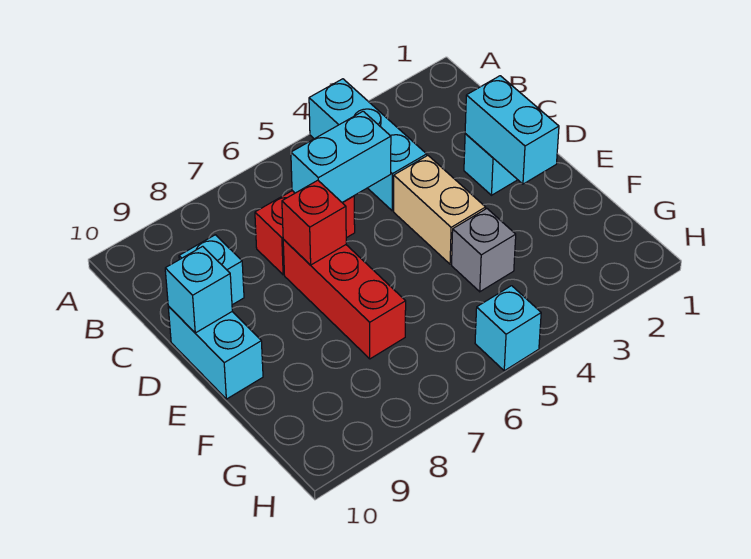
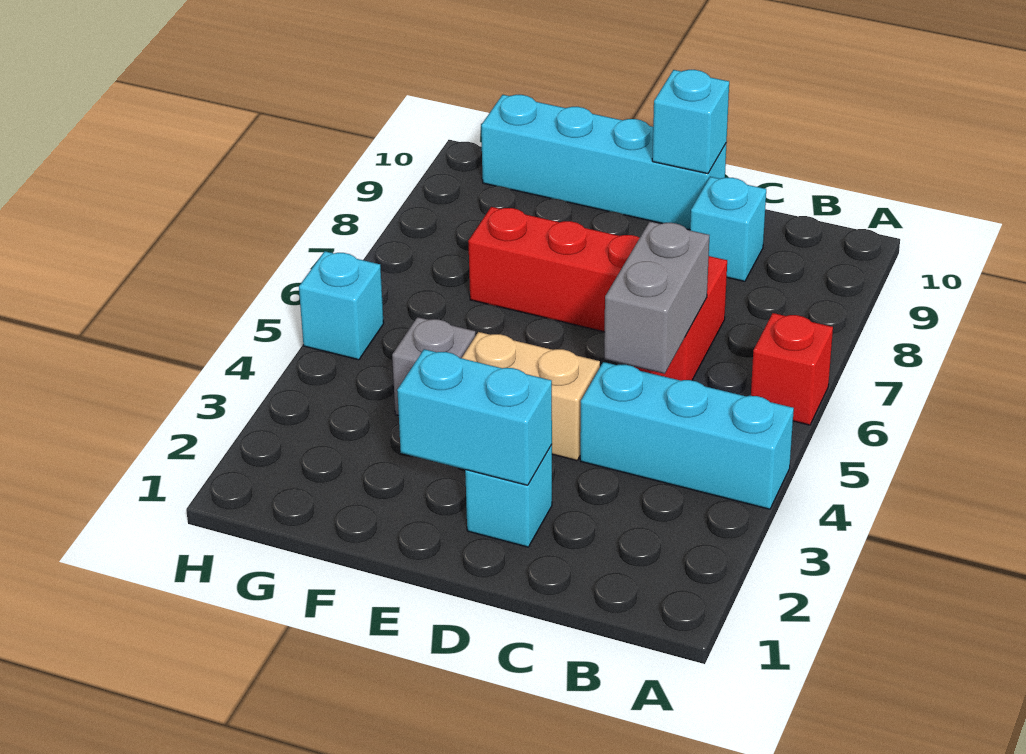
cyan brick C5:C6 level 2 -> grey brick C5:C6 level 2
red brick D7 level 2 -> red brick A6 level 1
cyan brick D10:E10 level 1 -> cyan brick D10:G10 level 1

